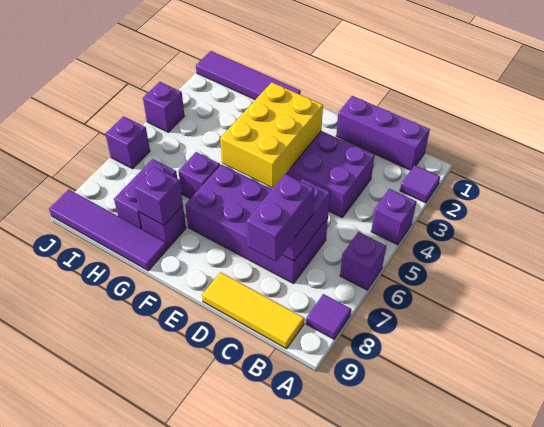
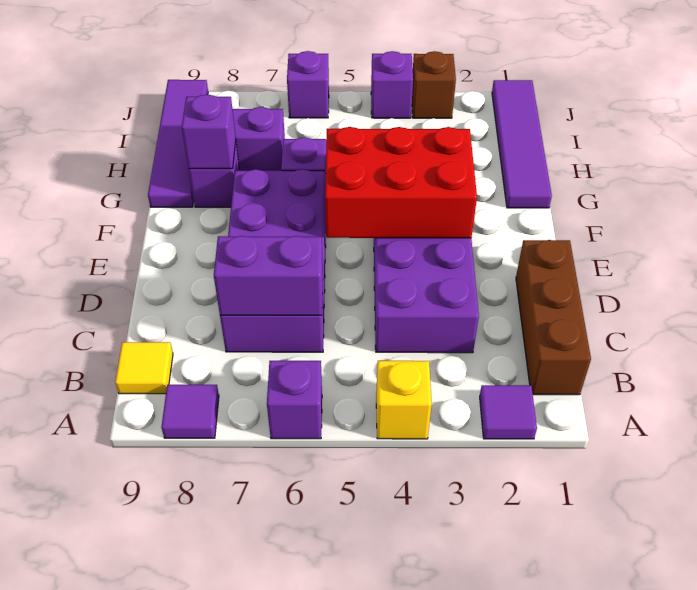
purple brick A4 level 1 -> yellow brick A4 level 1
purple brick B1:D1 level 1 -> brown brick B1:D1 level 1
yellow tile B9:D9 level 1 -> yellow tile B9 level 1
purple brick C7:C8 level 3 -> none
yellow brick E3:F5 level 2 -> red brick E3:F5 level 2
none -> brown brick J3 level 1

